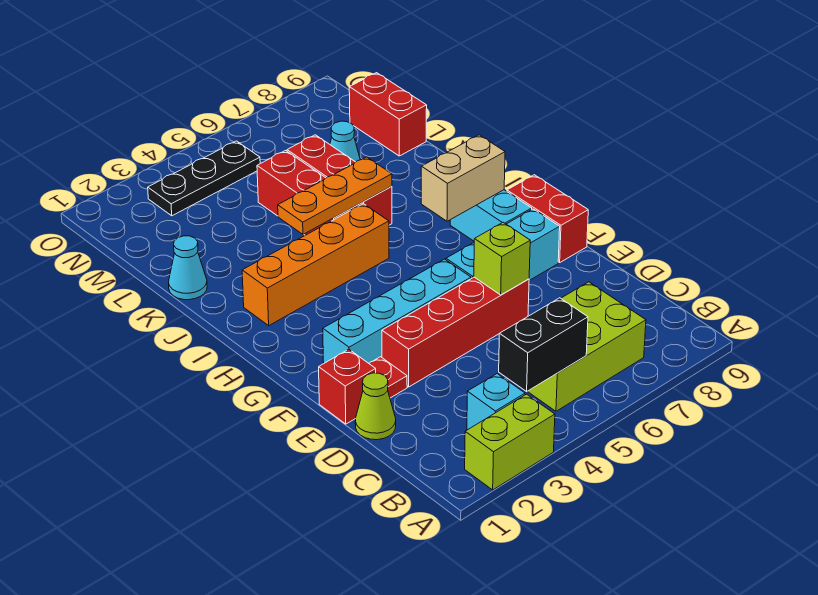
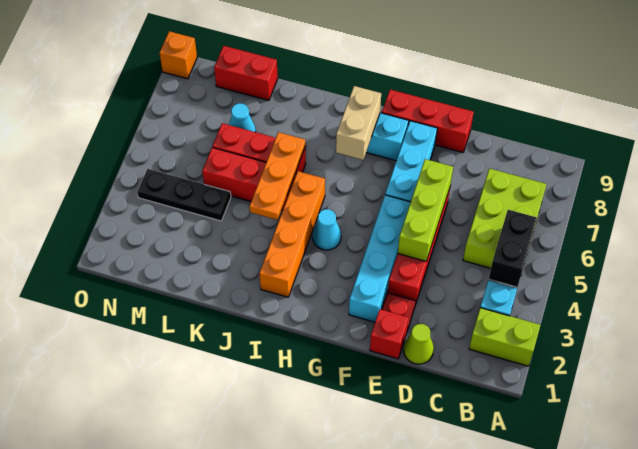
lime brick A2:A3 level 1 -> lime brick A2:B2 level 1
lime brick E6 level 2 -> lime brick E4:E6 level 2
red brick F9:G9 level 1 -> red brick E9:G9 level 1
cyan cone K1 level 1 -> cyan cone H4 level 1
black plate N3:N5 level 1 -> black plate L4:N4 level 1
none -> orange brick O9 level 1

